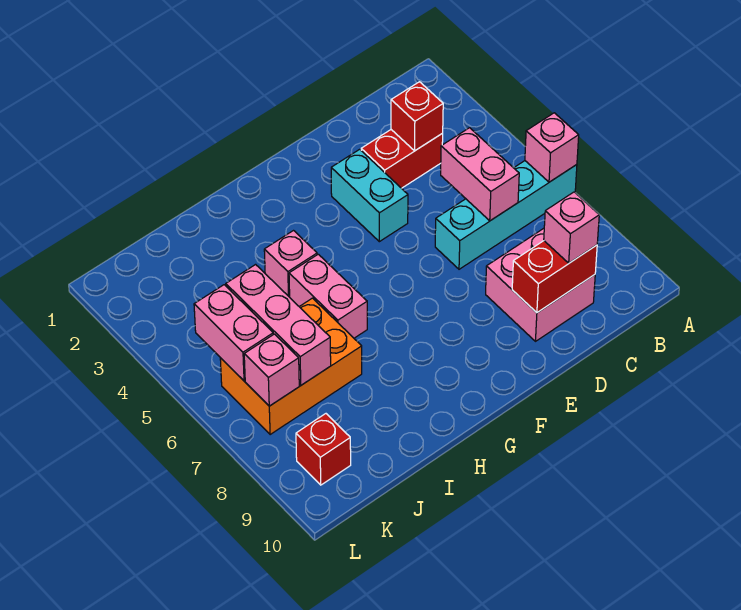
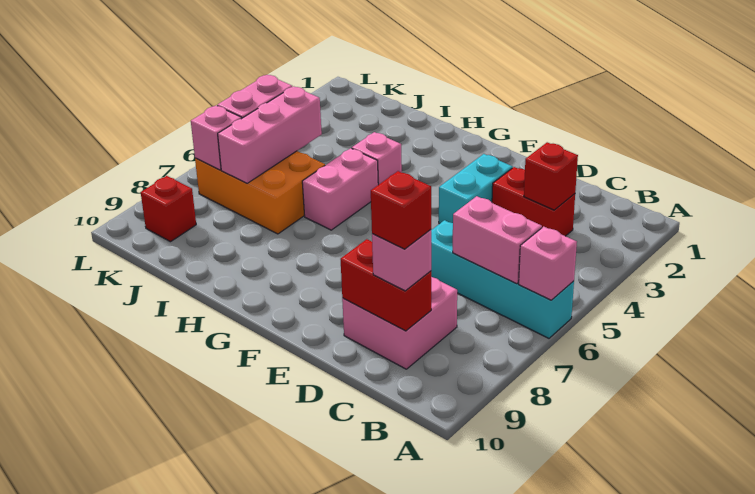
pink brick C5:C6 level 2 -> pink brick B6:C6 level 2
none -> red brick C9 level 4

